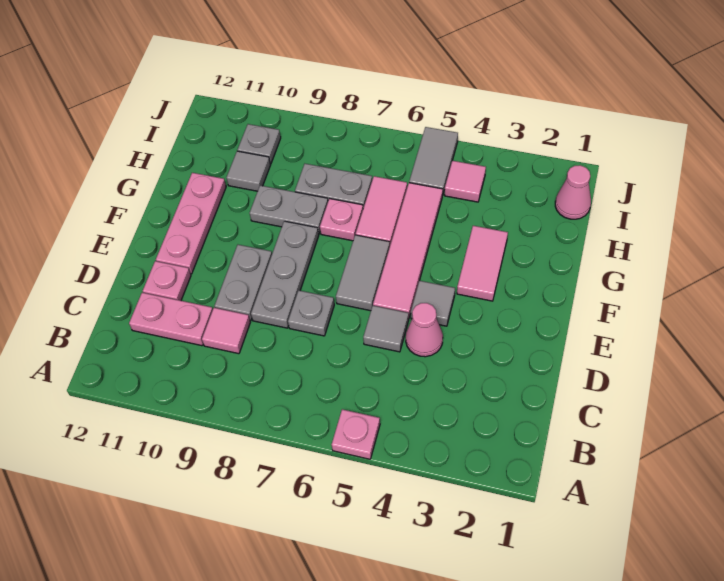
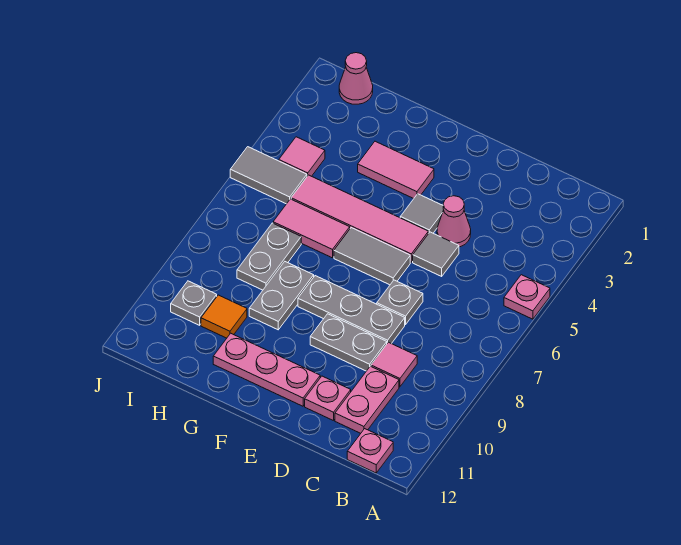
pink plate G7 level 1 -> pink plate B12 level 1
grey tile H10 level 1 -> orange tile H10 level 1

